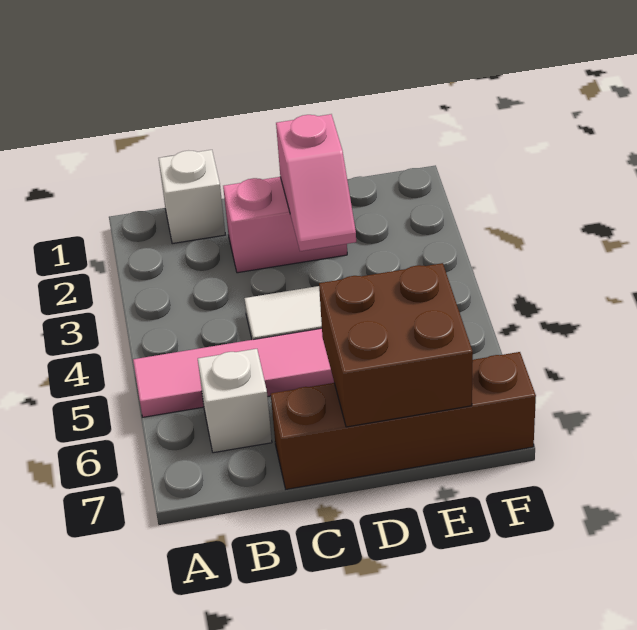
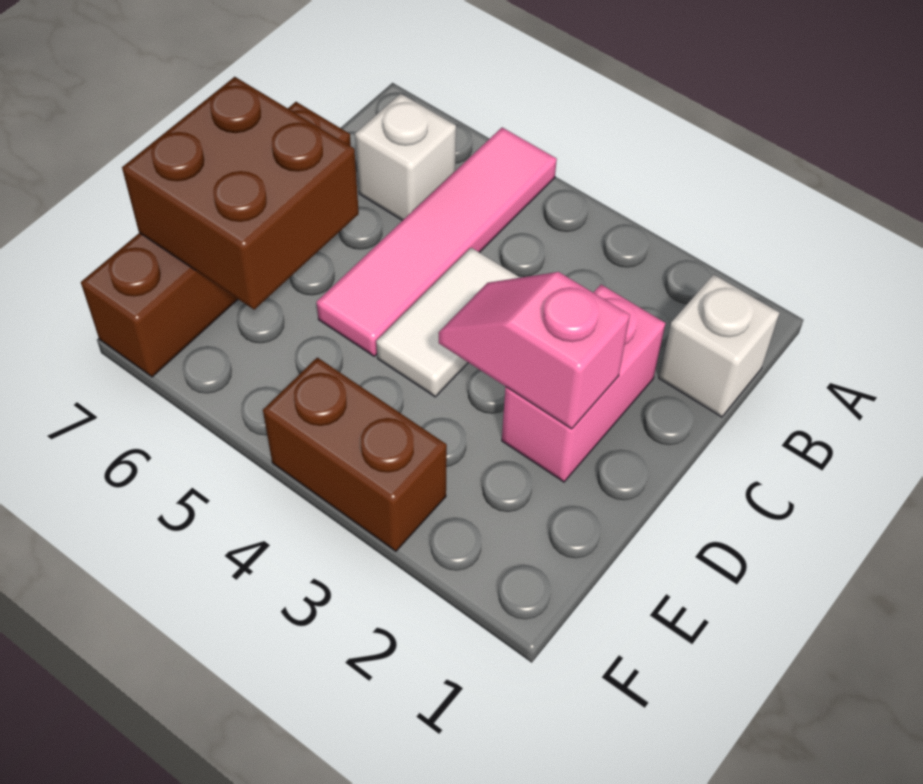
none -> brown brick F3:F4 level 1

